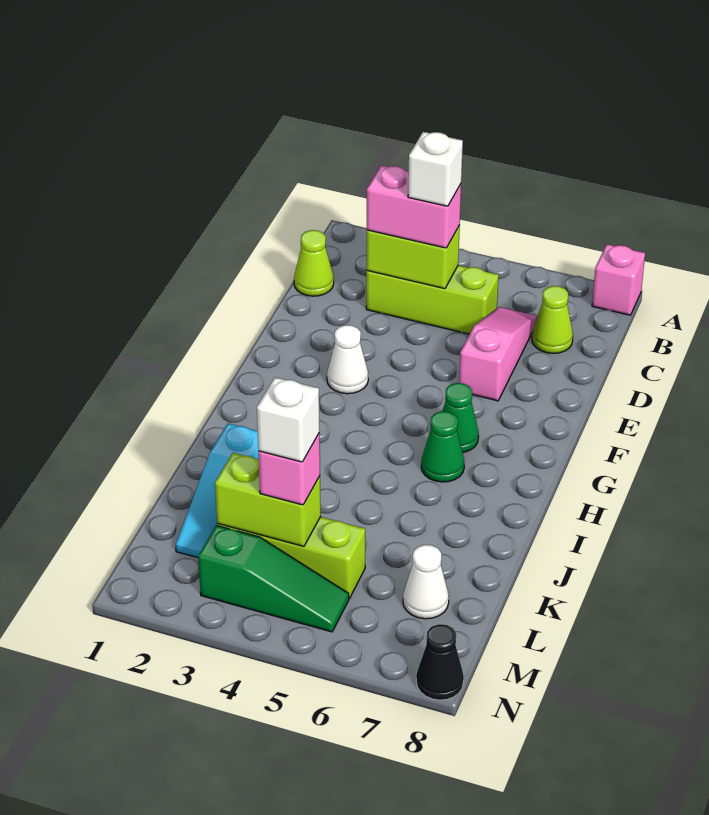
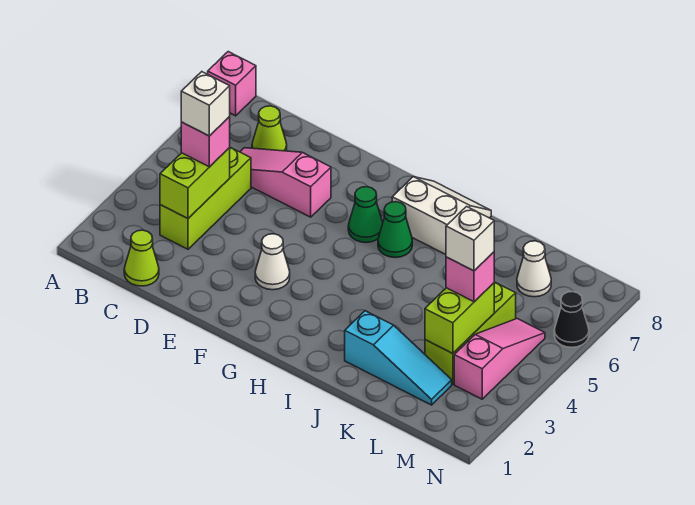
pink brick C3:C4 level 3 -> pink brick C4 level 3
none -> white slope H7:I8 level 1 top 7
green slope M3:M5 level 1 top 3 -> pink slope M3:M5 level 1 top 3
black cone N8 level 1 -> black cone N6 level 1

